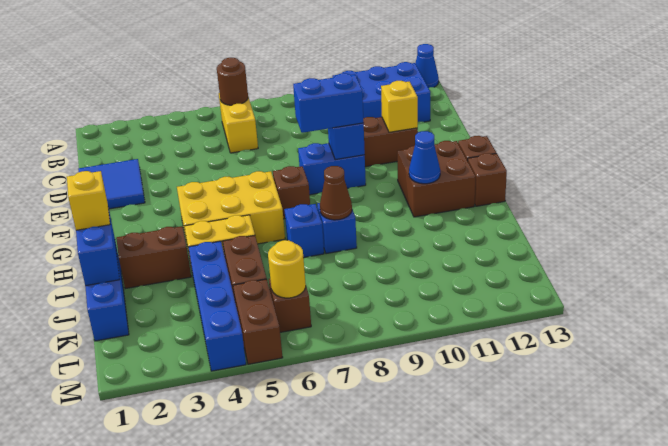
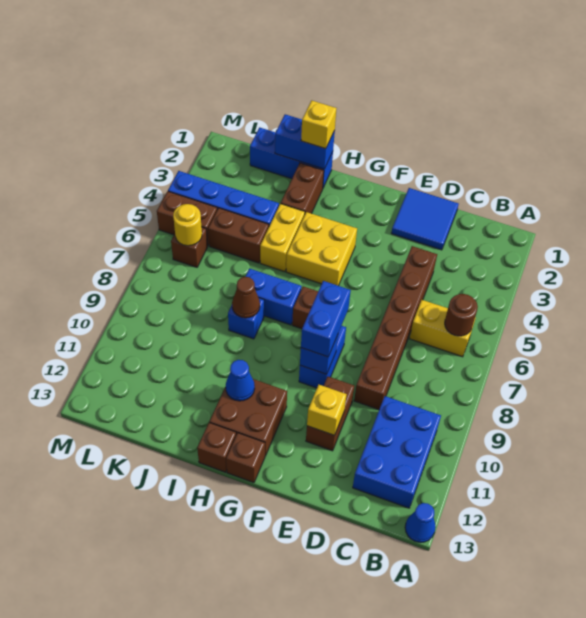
none -> brown brick D4:D9 level 1
yellow brick G4:H6 level 1 -> yellow brick G4:H5 level 1
blue brick I7 level 1 -> blue brick H7:I7 level 1

